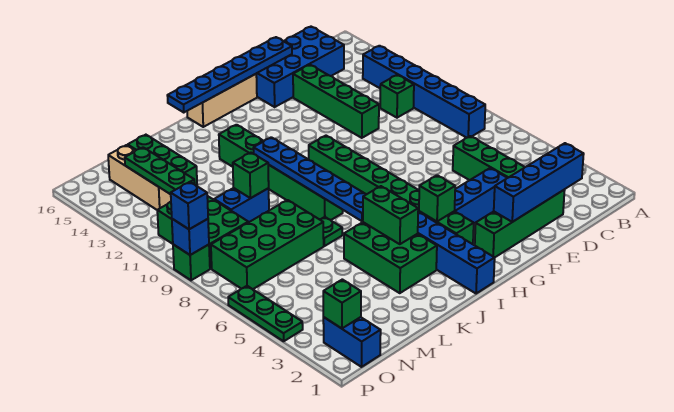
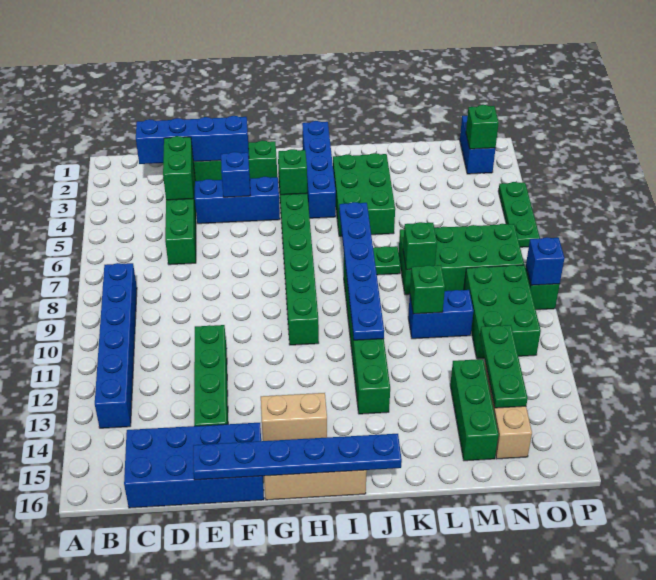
green brick C11 level 1 -> green brick L8 level 2
none -> tan brick G14:H14 level 1
green brick J4:J5 level 2 -> green brick D3:D4 level 2
blue brick P9 level 3 -> blue brick F4 level 2

